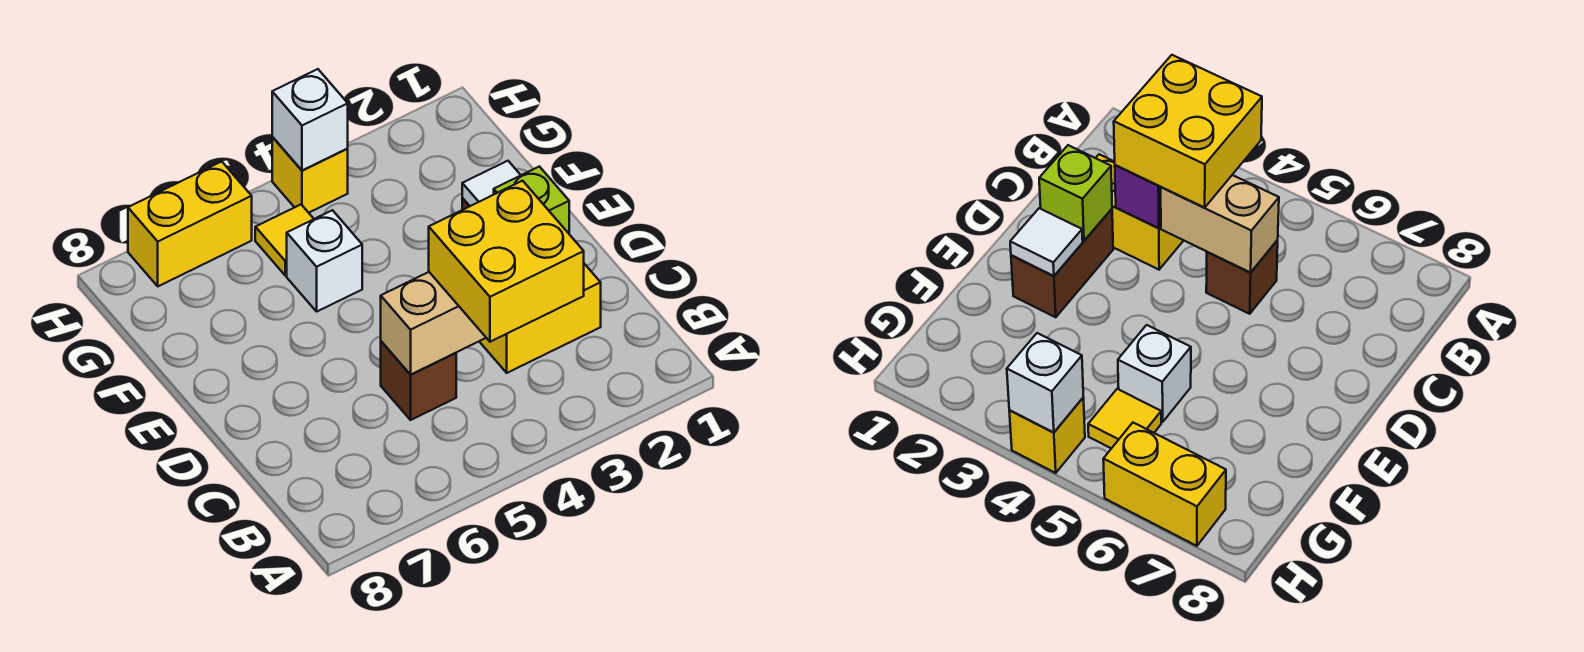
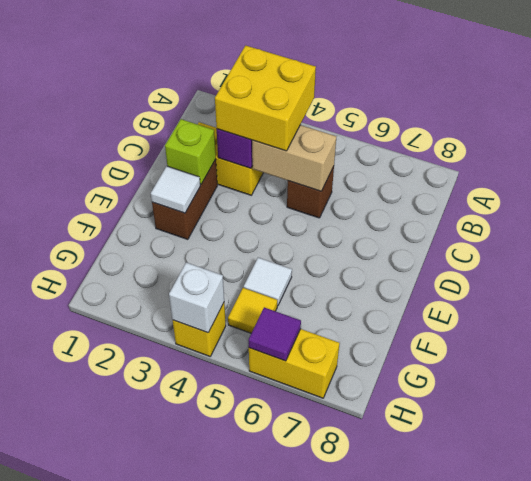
white brick F5 level 1 -> white tile F5 level 1
none -> purple tile H6 level 2

